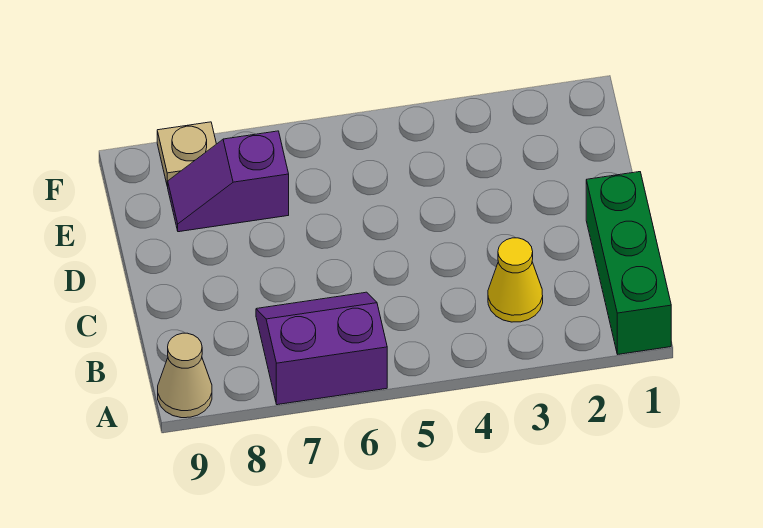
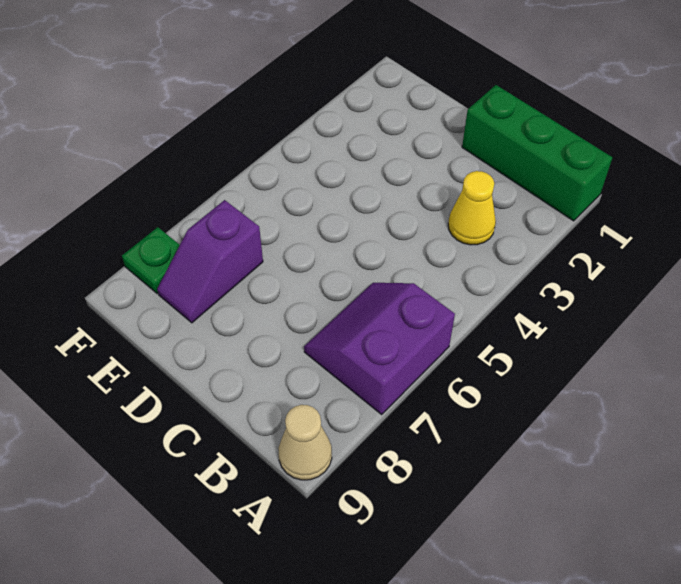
tan plate F8 level 1 -> green plate F8 level 1

